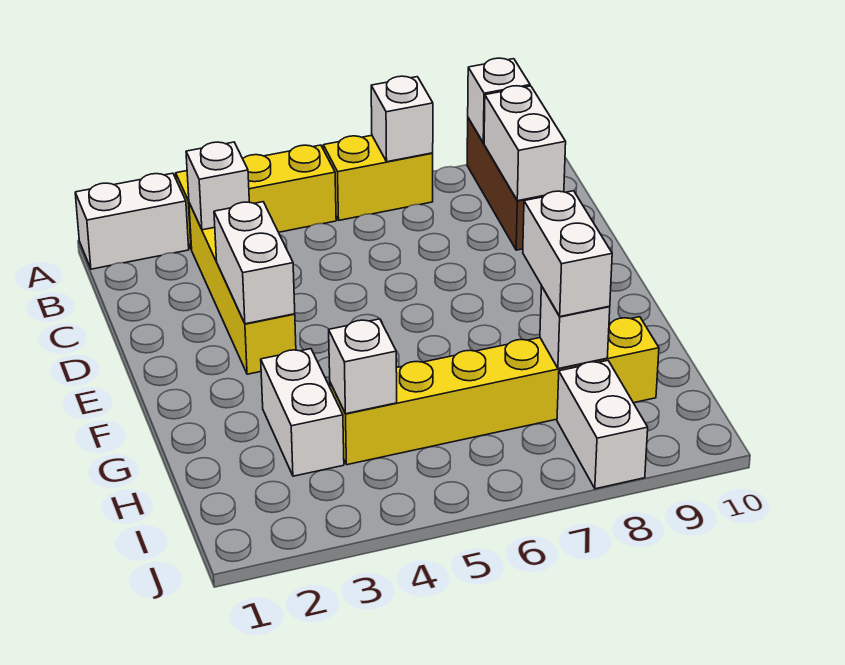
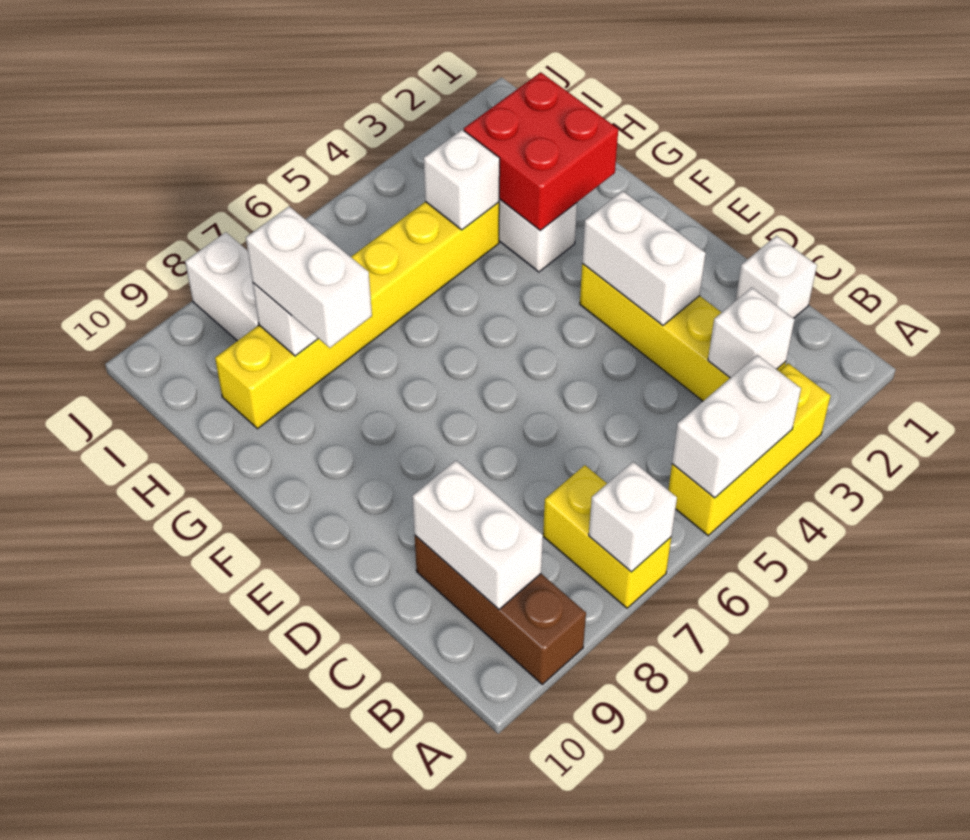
white brick A1:A2 level 1 -> white brick A4:A5 level 2
yellow brick A6:A7 level 1 -> yellow brick A7:B7 level 1
white brick A9 level 2 -> white brick C1 level 1
none -> red brick G2:H3 level 2

